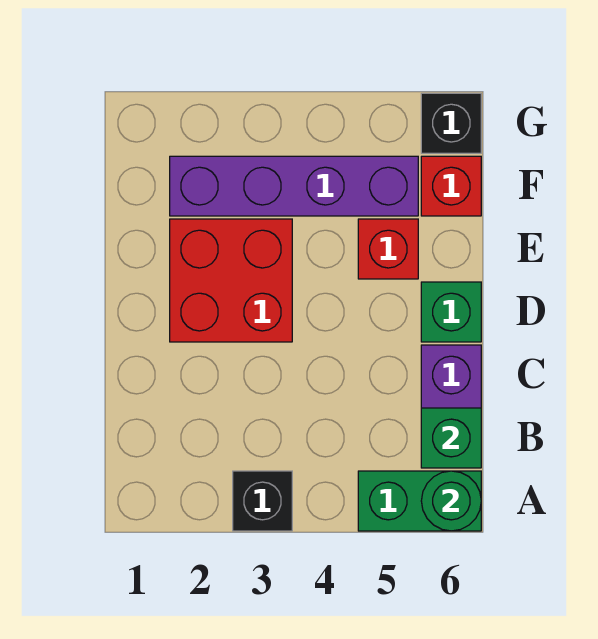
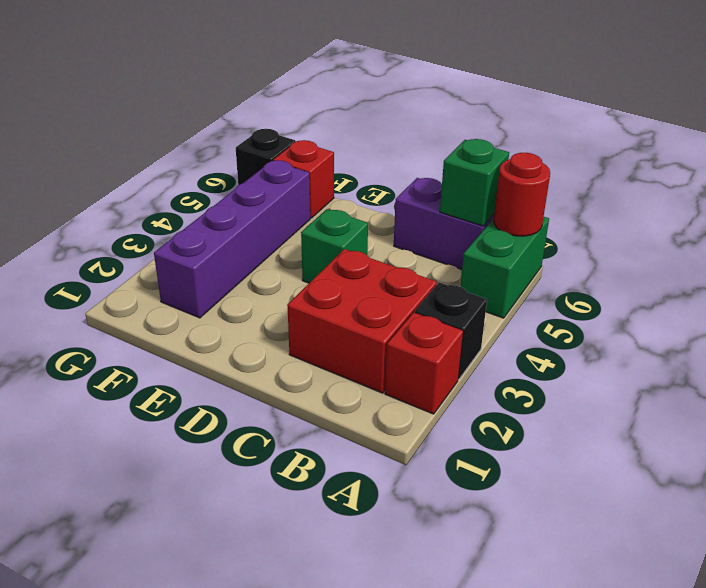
green round brick A6 level 2 -> red round brick A6 level 2
red brick D2:E3 level 1 -> red brick B2:C3 level 1
green brick D6 level 1 -> green brick D4 level 1
red brick E5 level 1 -> red brick A2 level 1

